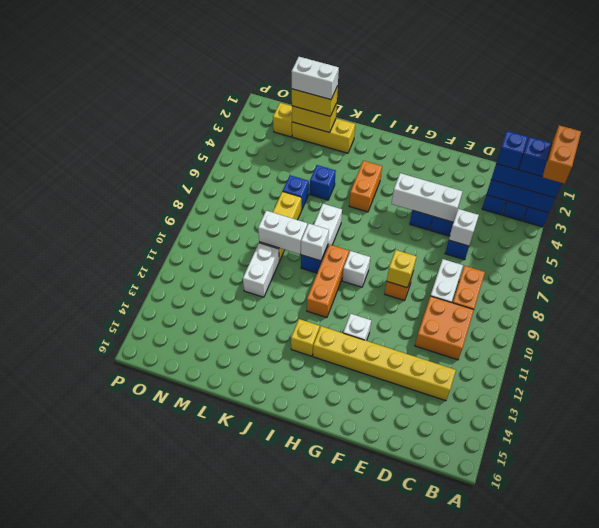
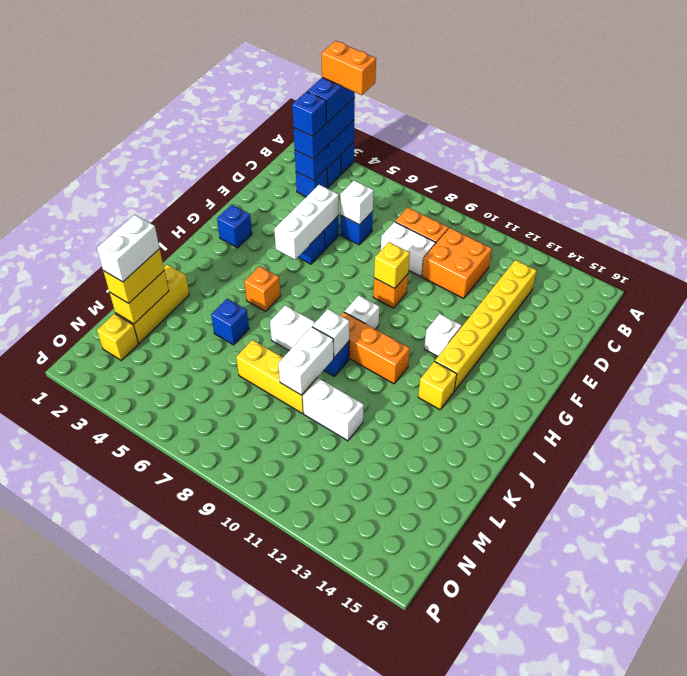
orange brick I4:I5 level 1 -> orange brick I5 level 1
blue brick L6 level 1 -> blue brick G2 level 1

